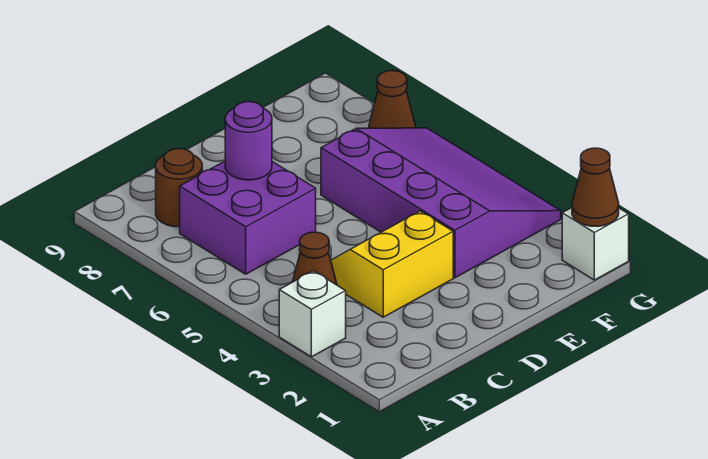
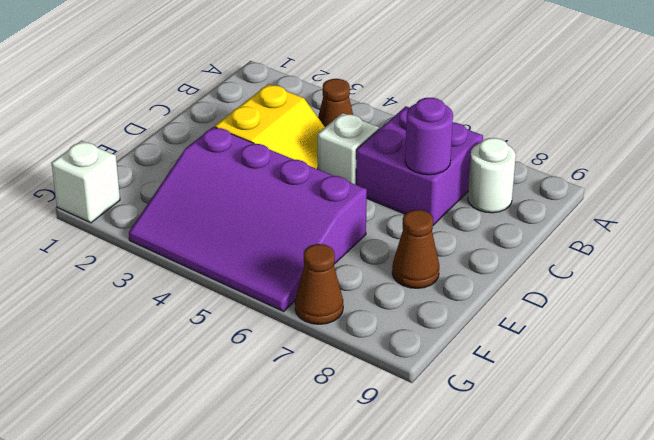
white brick A3 level 1 -> white brick C5 level 1
brown round brick B8 level 1 -> white round brick B8 level 1
brown cone G1 level 2 -> brown cone E8 level 1

